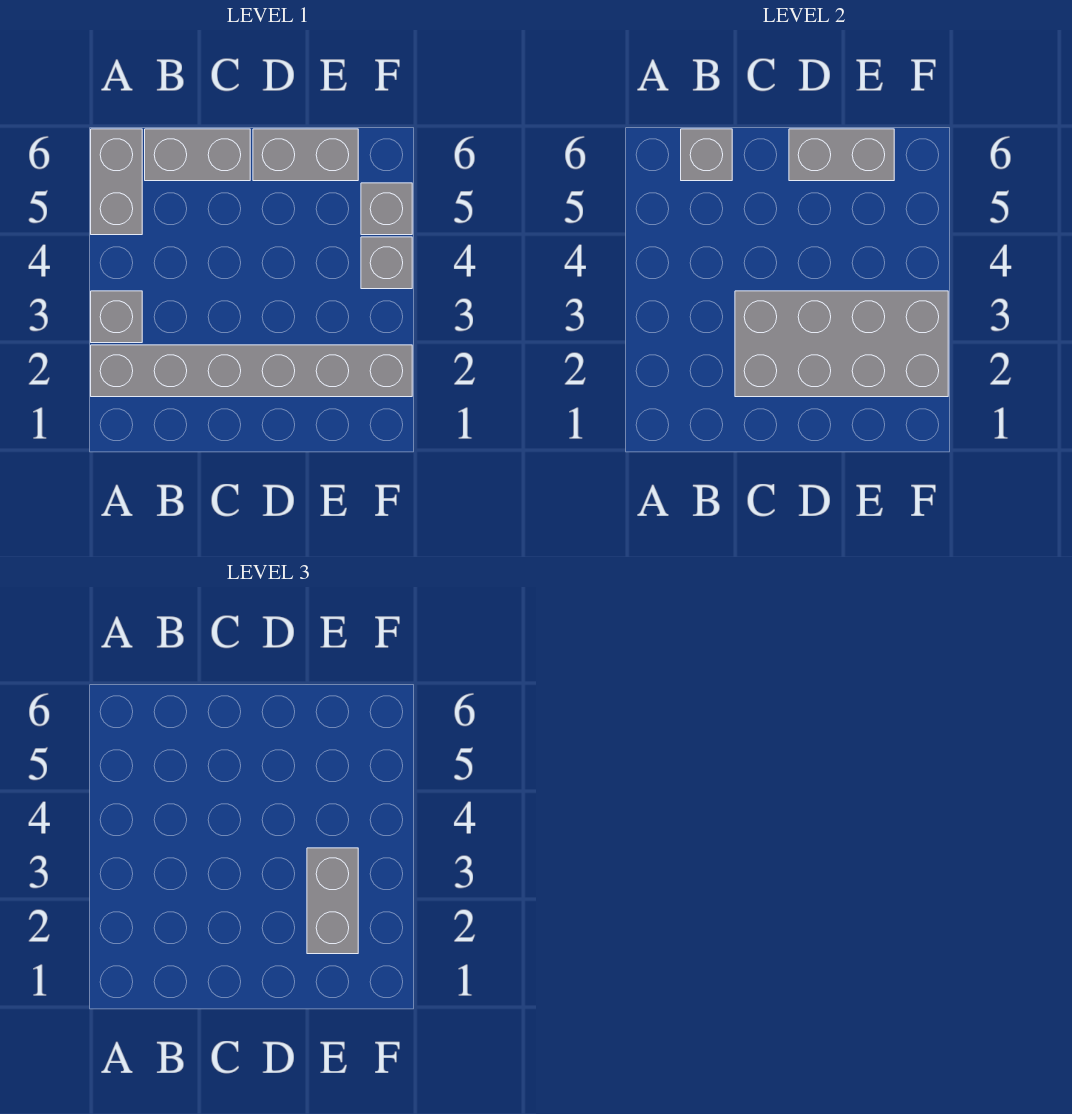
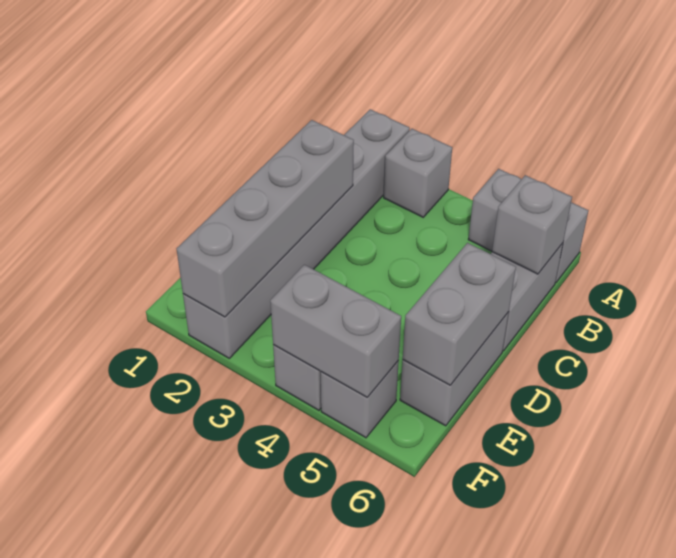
grey brick C2:F3 level 2 -> grey brick C2:F2 level 2
grey brick E2:E3 level 3 -> grey brick F4:F5 level 2

